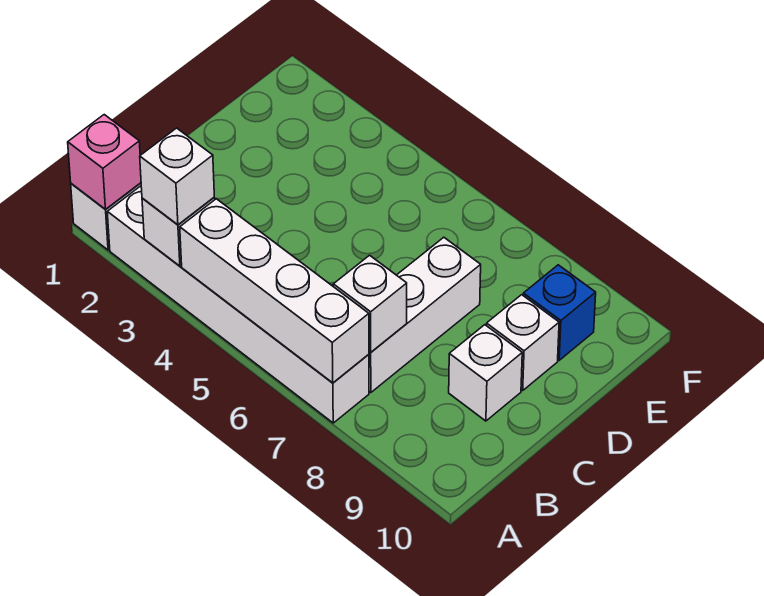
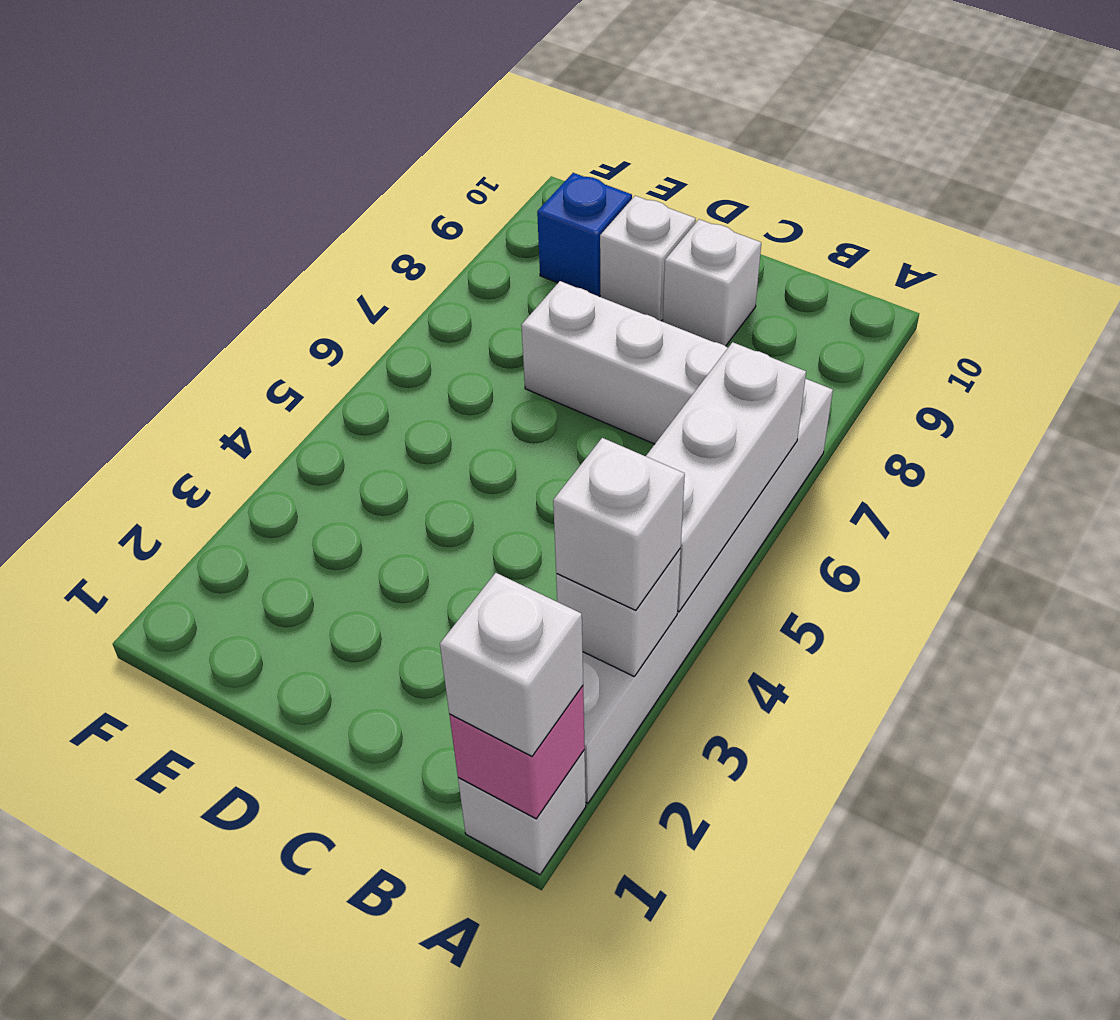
white brick A4:A7 level 2 -> white brick A4:A6 level 2
white brick B7 level 2 -> white brick A1 level 3

